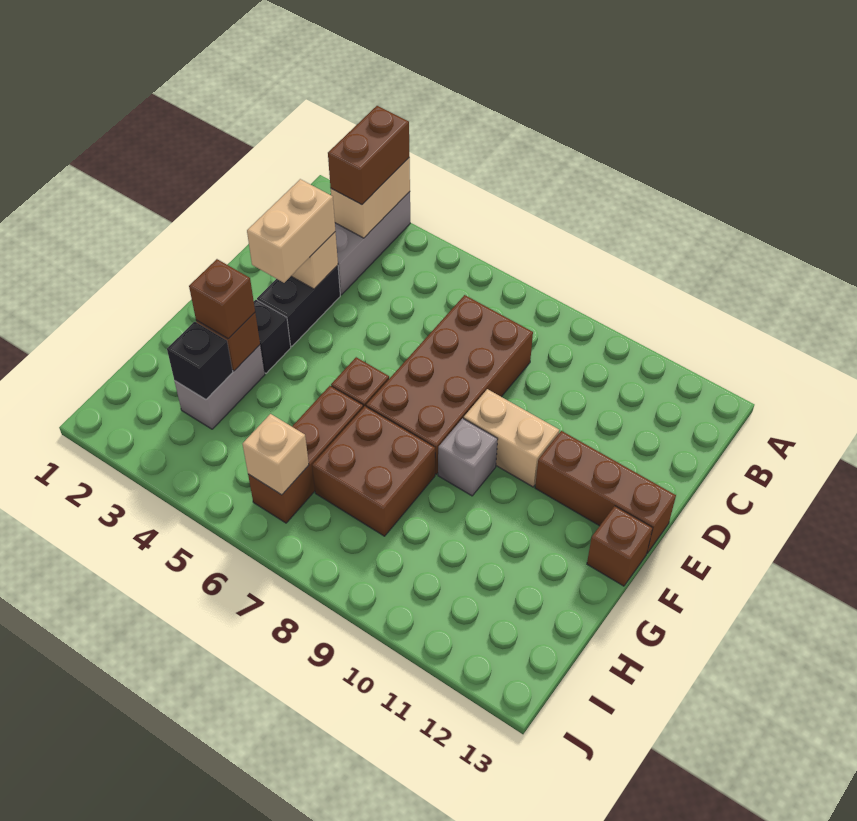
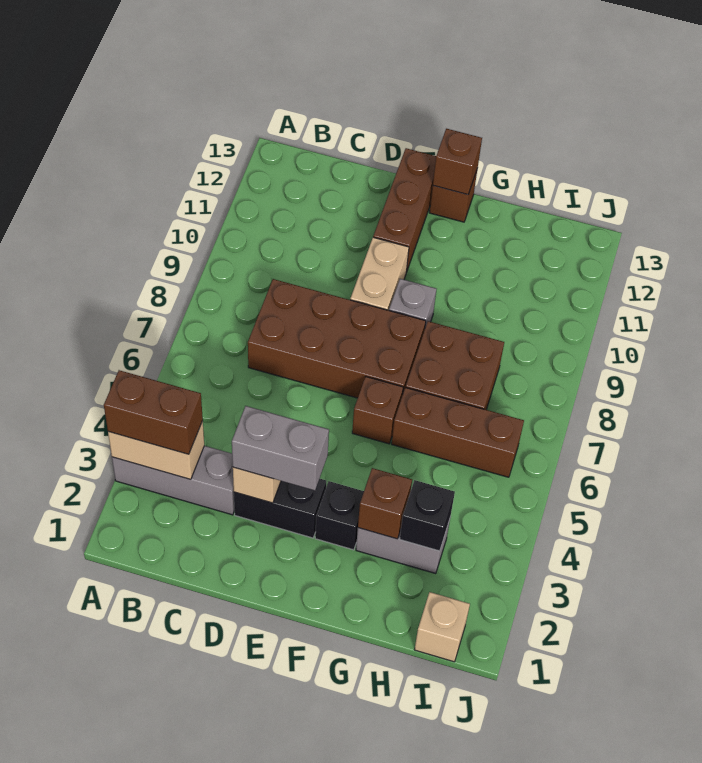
tan brick D3:E3 level 3 -> grey brick D3:E3 level 3
brown brick G3 level 3 -> brown brick F13 level 2
tan brick I6 level 2 -> tan brick I1 level 1

